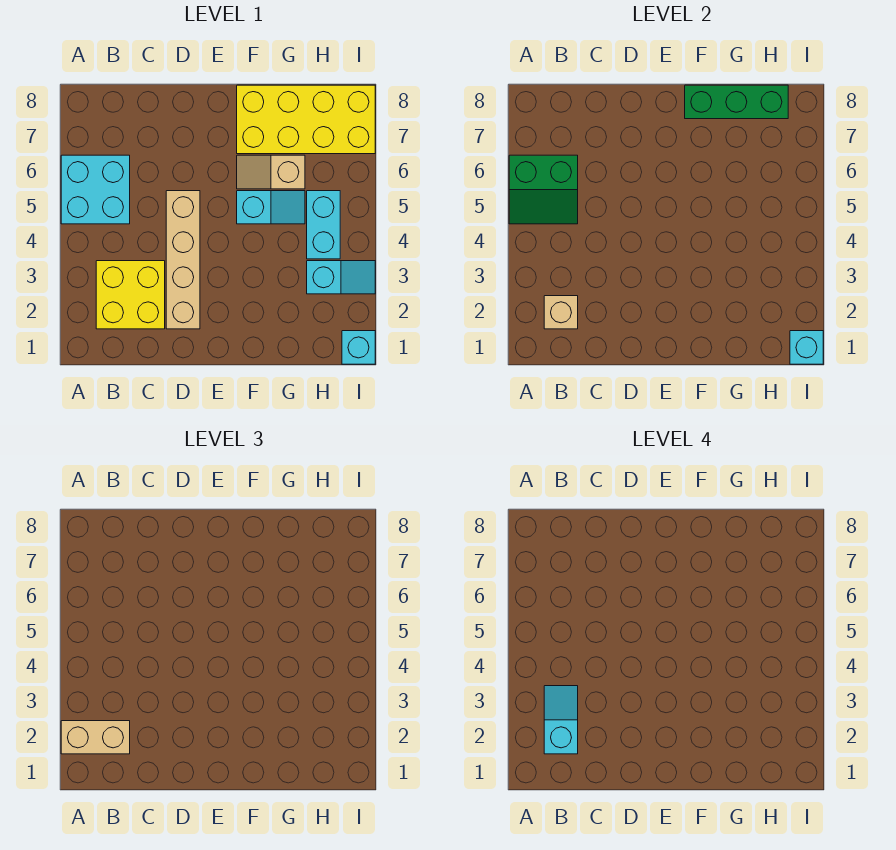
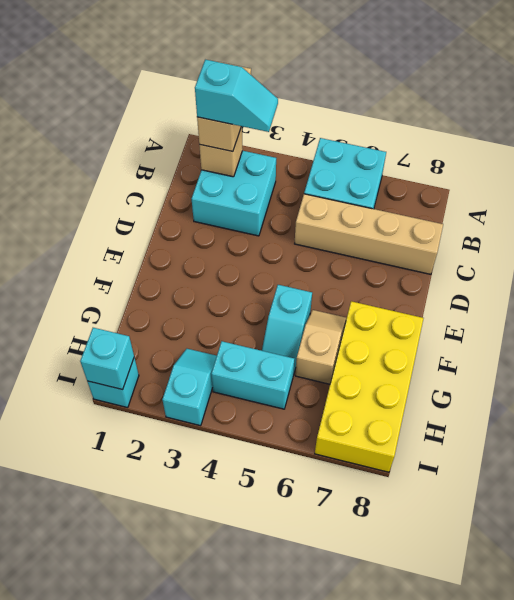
green slope A5:B6 level 2 top 6 -> none
yellow brick B2:C3 level 1 -> cyan brick B2:C3 level 1
tan brick D2:D5 level 1 -> tan brick C5:C8 level 1
green brick F8:H8 level 2 -> none
cyan slope H3:I3 level 1 top H -> cyan slope H3:I3 level 1 top I

